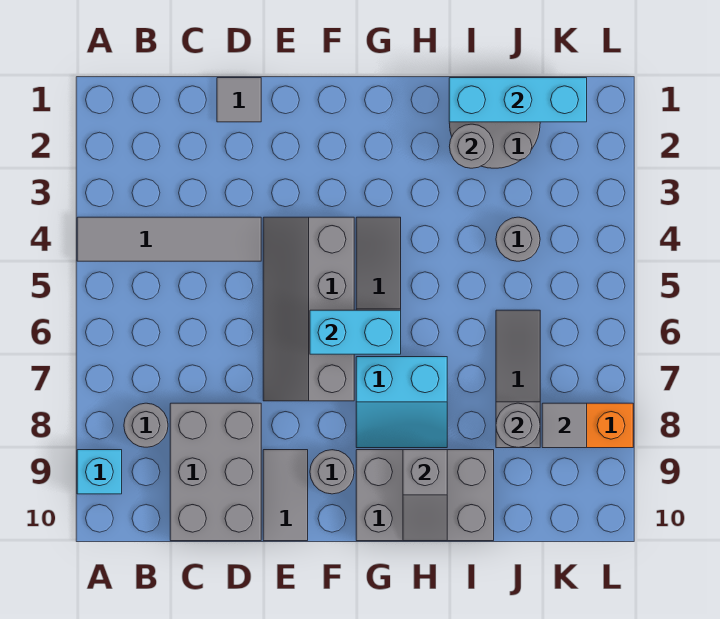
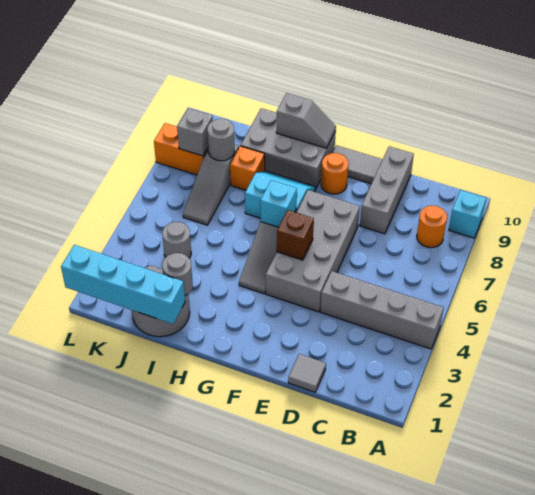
grey tile A4:D4 level 1 -> grey brick A4:D4 level 1
grey round brick B8 level 1 -> orange round brick B8 level 1
grey brick C8:D10 level 1 -> grey brick D8:D10 level 1
grey slope E4:F7 level 1 top F -> grey brick E4:F7 level 1
grey tile E9:E10 level 1 -> grey tile E10:F10 level 1
none -> brown brick F5 level 2
cyan brick F6:G6 level 2 -> cyan brick G6 level 2
grey round brick F9 level 1 -> orange round brick F9 level 1
grey slope H9:H10 level 2 top 9 -> grey slope G10:H10 level 2 top H
cyan brick I1:K1 level 2 -> cyan brick I1:L1 level 2
none -> orange brick I8 level 1
grey tile K8 level 2 -> grey brick K8 level 2

